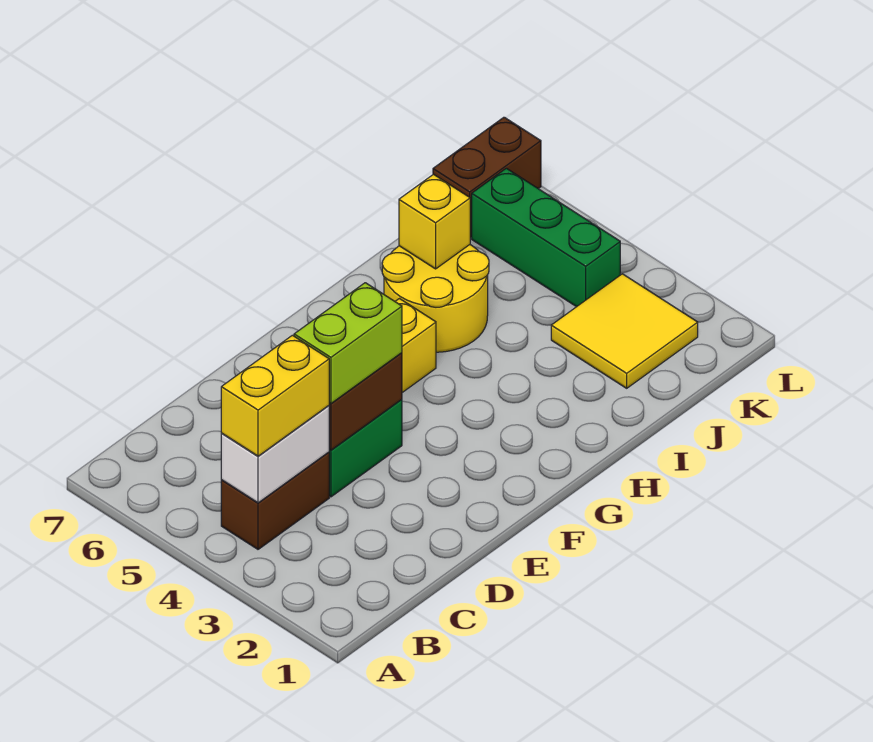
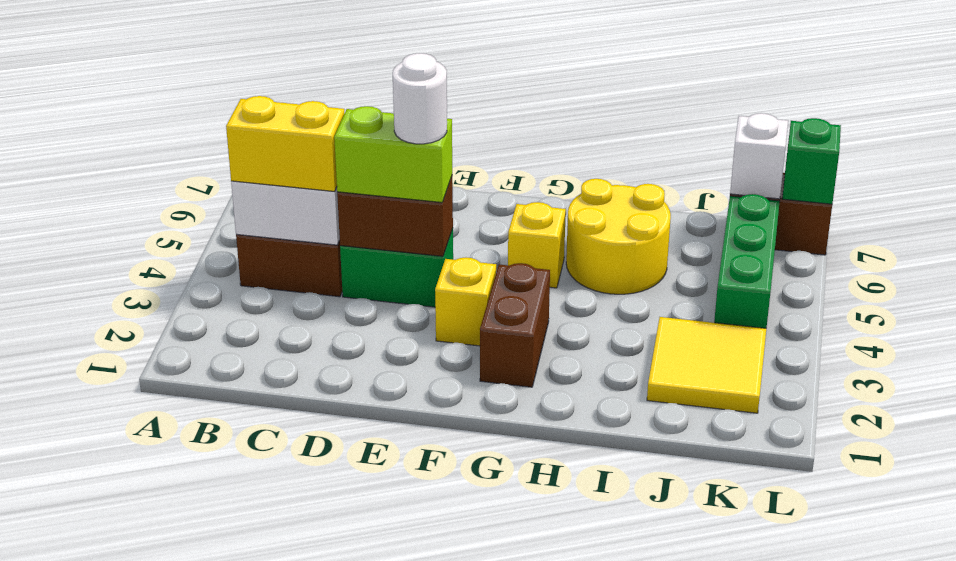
none -> white round brick E4 level 4
none -> brown brick G2:G3 level 1
yellow brick I6 level 2 -> yellow brick F3 level 1
none -> white brick K7 level 2
none -> green brick L7 level 2

